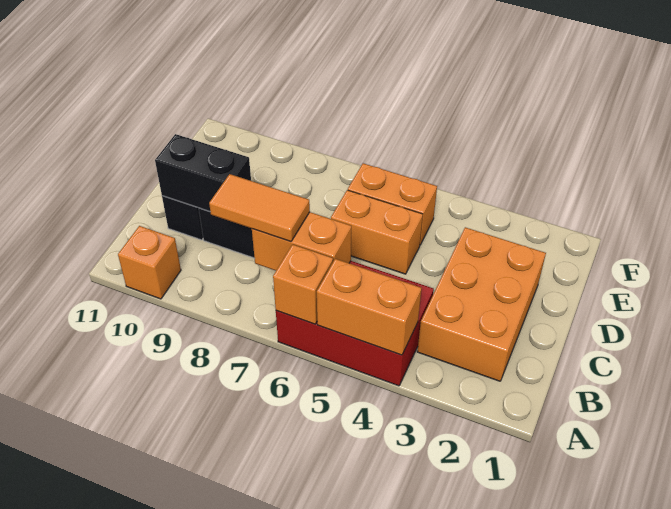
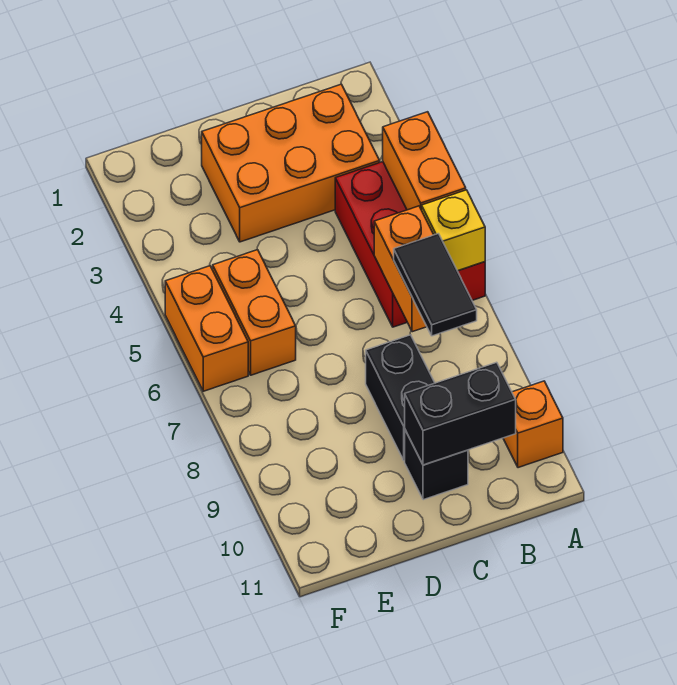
orange brick A6 level 2 -> yellow brick A6 level 2
orange tile B7:B8 level 3 -> black tile B7:B8 level 3
black brick C9:C10 level 2 -> black brick B10:C10 level 2
orange brick D5:D6 level 1 -> orange brick F5:F6 level 1

